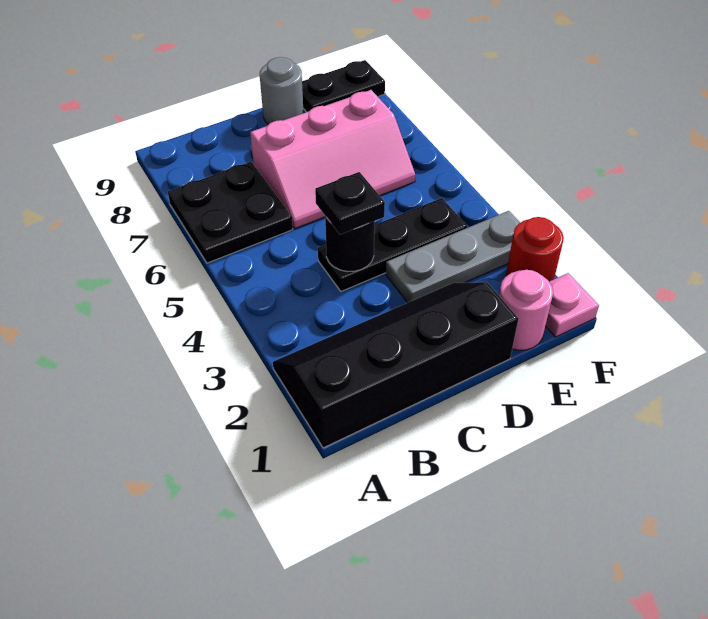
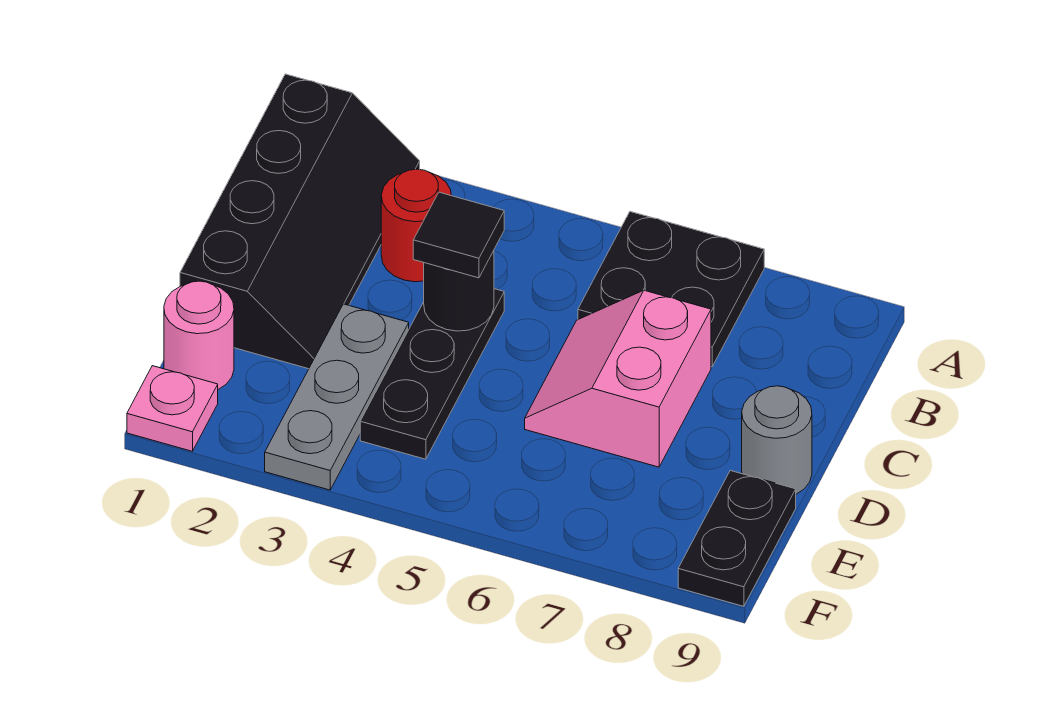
black plate C4 level 3 -> black tile C4 level 3
pink slope C6:E7 level 1 top 7 -> pink slope C6:D7 level 1 top 7
red round brick F2 level 1 -> red round brick B3 level 1

